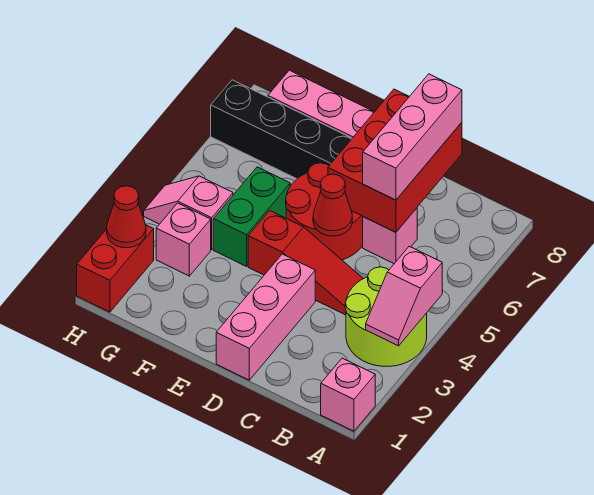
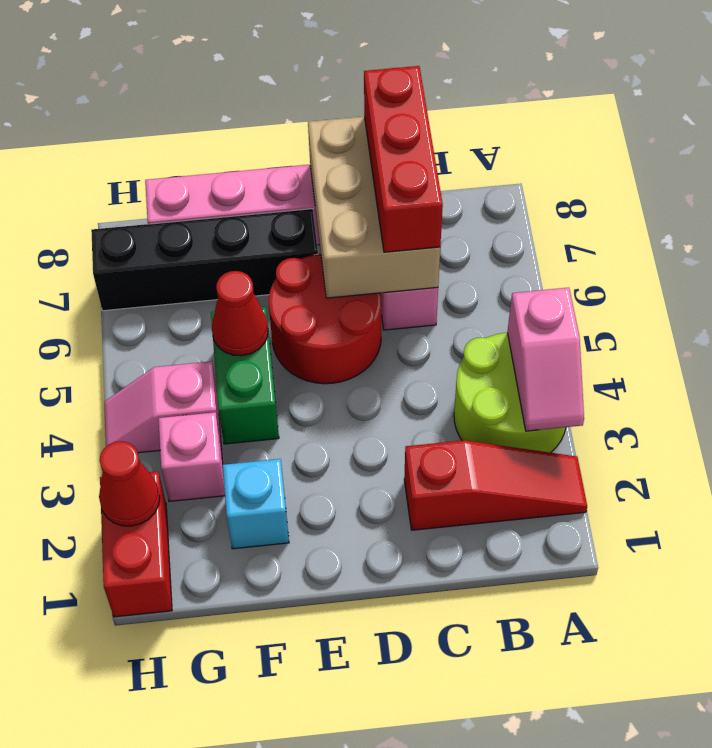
pink brick A1 level 1 -> none
red slope C4:E4 level 1 top E -> red slope A2:C2 level 1 top C
red brick C6:D8 level 2 -> tan brick C6:D8 level 2
pink brick C6:C8 level 3 -> red brick C6:C8 level 3
pink brick D1:D3 level 1 -> none
red cone D5 level 2 -> red cone F5 level 2
none -> cyan brick F2 level 1

